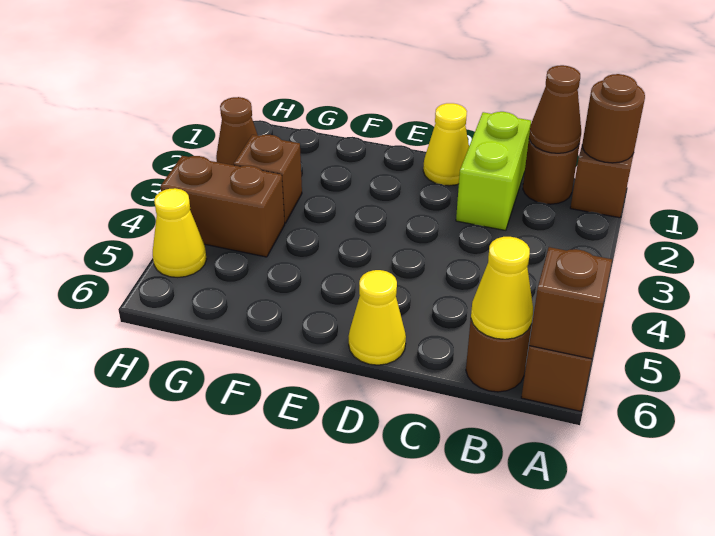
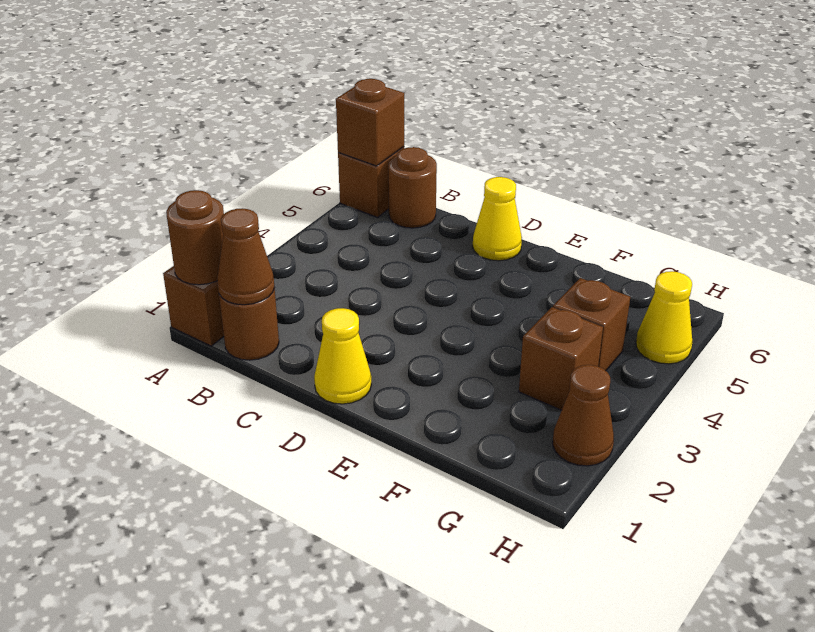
yellow cone B6 level 2 -> none
lime brick C1:C2 level 1 -> none
brown brick G4:H4 level 1 -> brown brick G4 level 1

